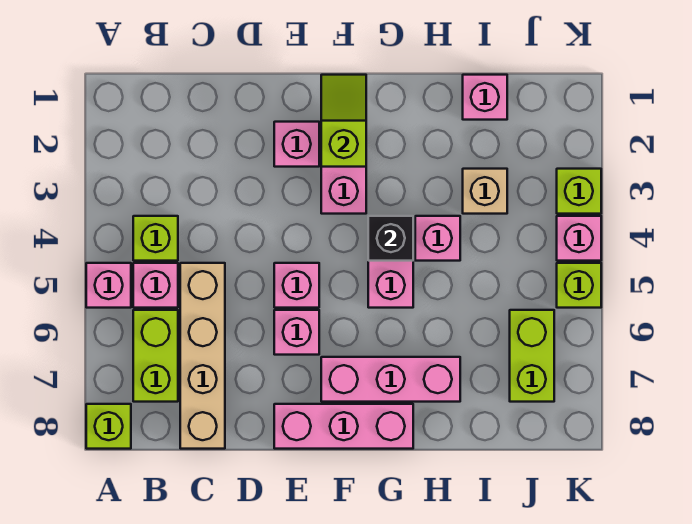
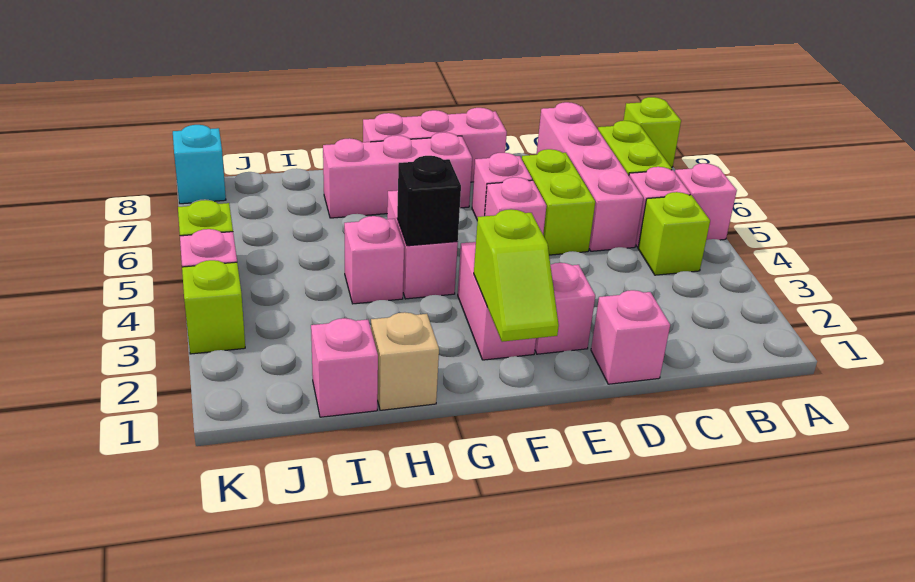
tan brick C5:C8 level 1 -> pink brick C5:C8 level 1
none -> pink brick D1 level 1
tan brick I3 level 1 -> tan brick H1 level 1
lime brick J6:J7 level 1 -> lime brick D5:D6 level 1
none -> cyan brick K8 level 1

